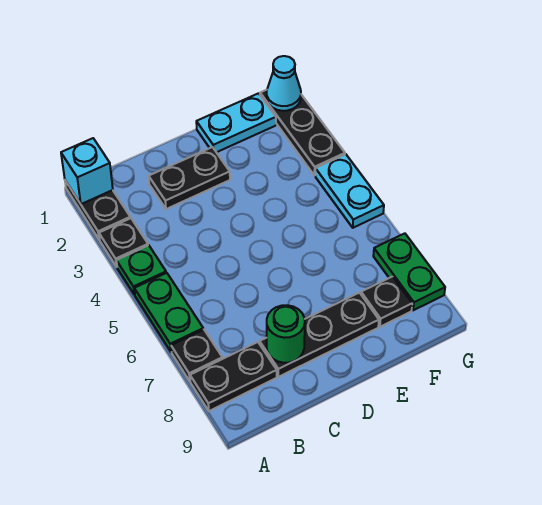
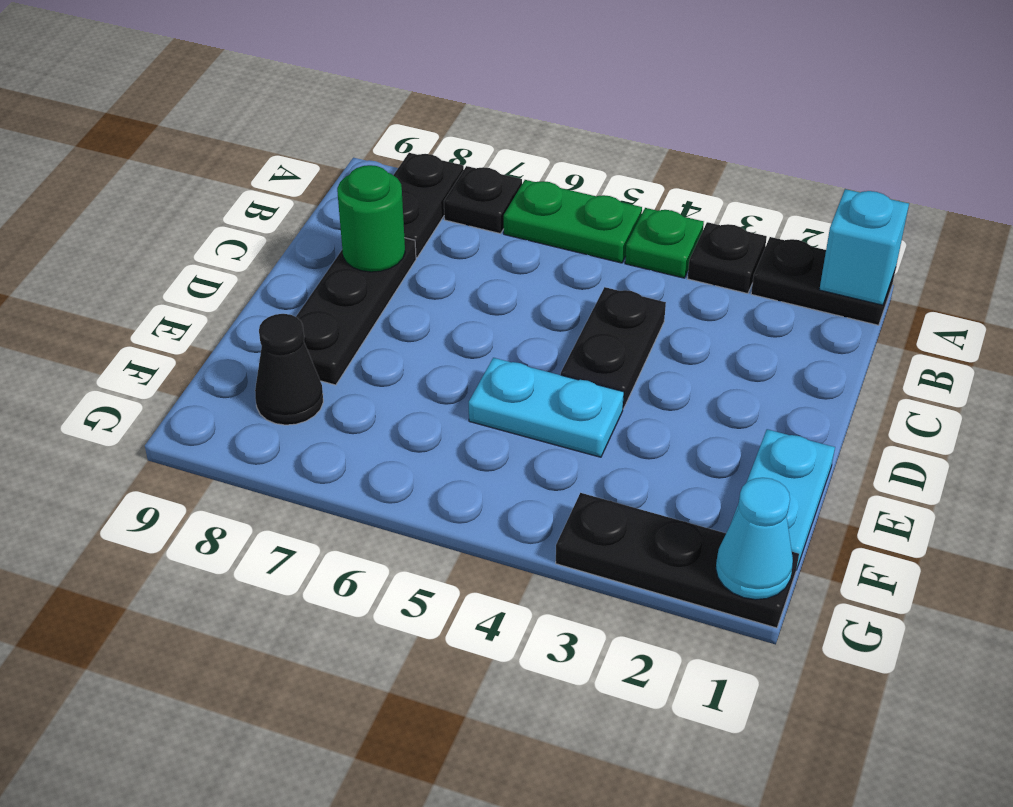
black plate C2:D2 level 1 -> black plate C4:D4 level 1
black plate F8 level 1 -> black cone F8 level 1
cyan plate G4:G5 level 1 -> cyan plate E4:E5 level 1
green plate G7:G8 level 1 -> none

